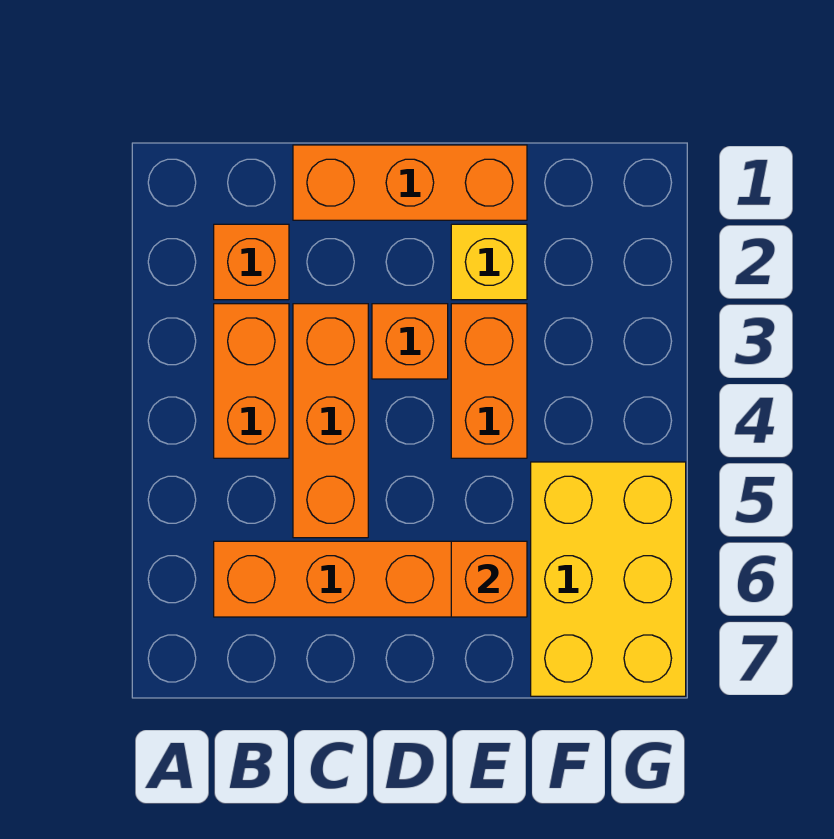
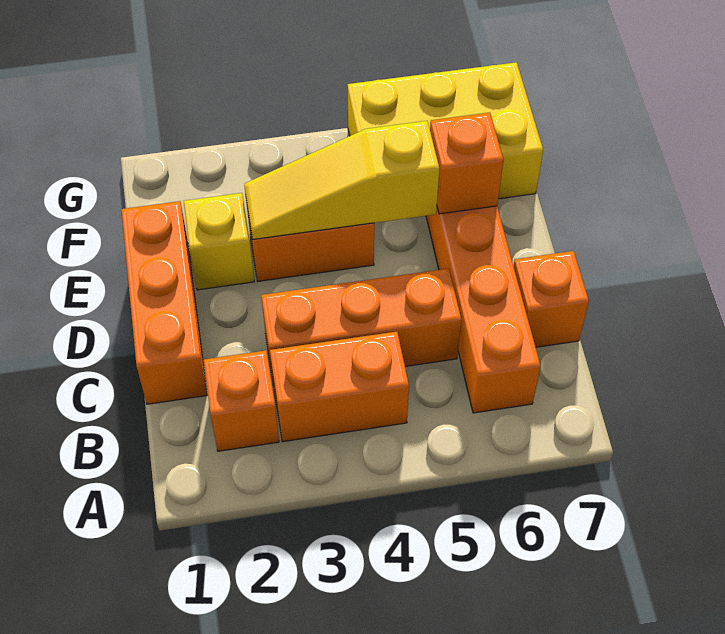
orange brick D3 level 1 -> orange brick C7 level 1
none -> yellow slope E3:E5 level 2 top 5

